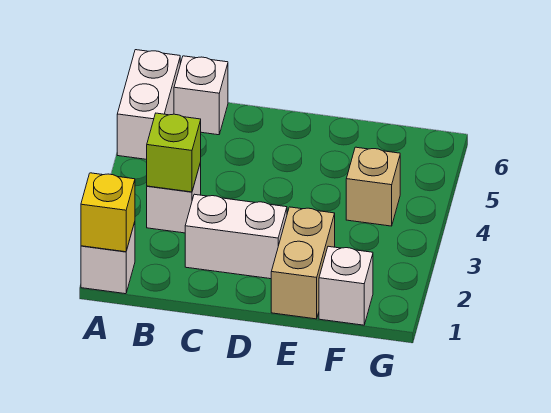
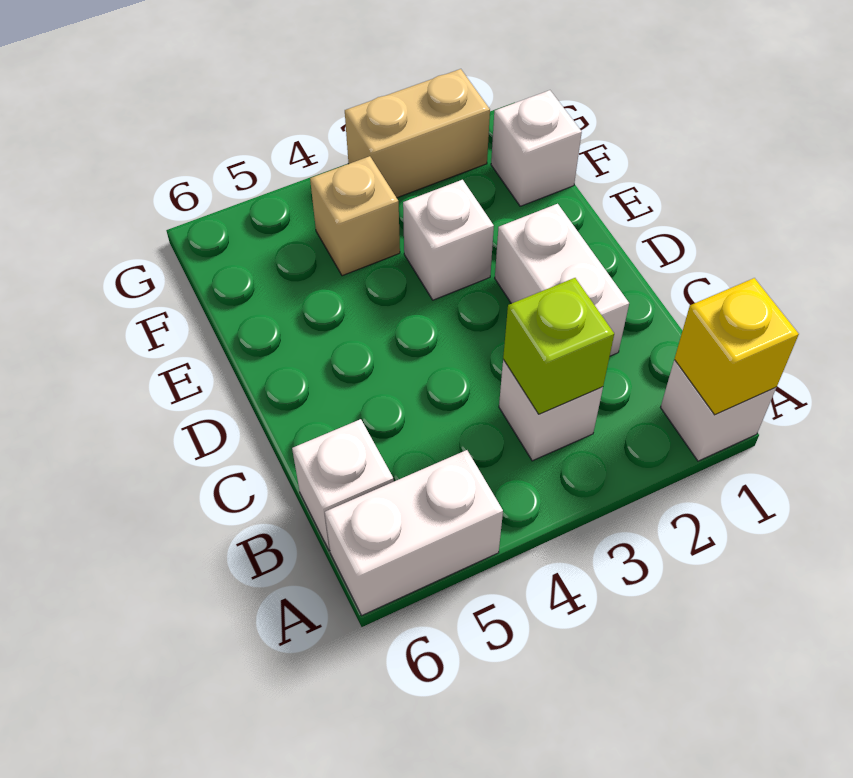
tan brick E1:E2 level 1 -> tan brick G2:G3 level 1
none -> white brick E3 level 1

